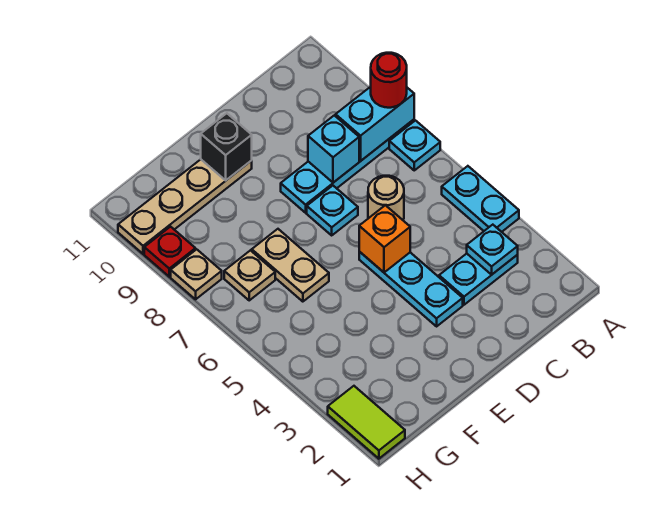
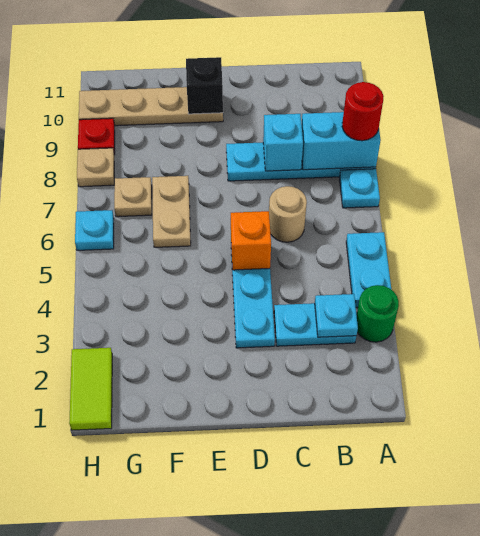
none -> green round brick A3 level 1
cyan plate D7 level 1 -> cyan plate H6 level 1

